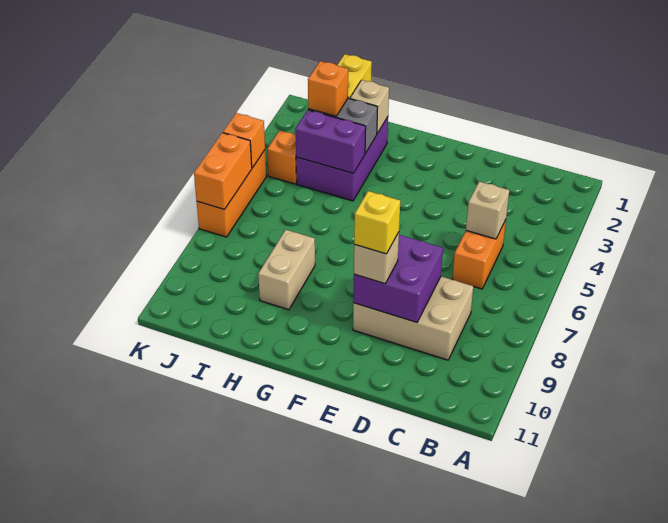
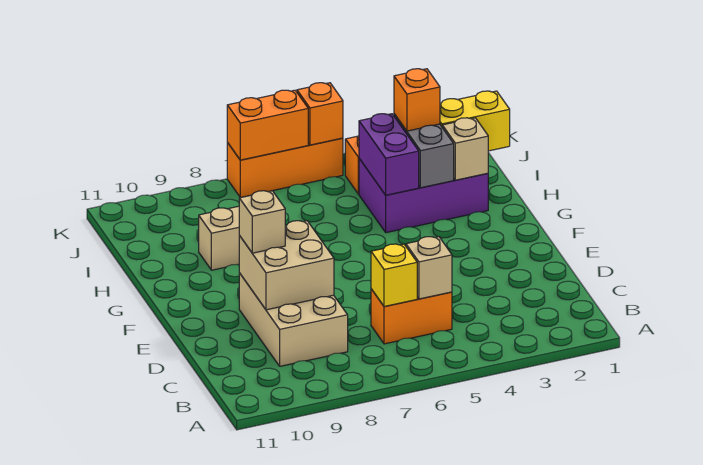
purple brick D8:E9 level 2 -> tan brick D8:E9 level 2
yellow brick E9 level 4 -> yellow brick C6 level 2

